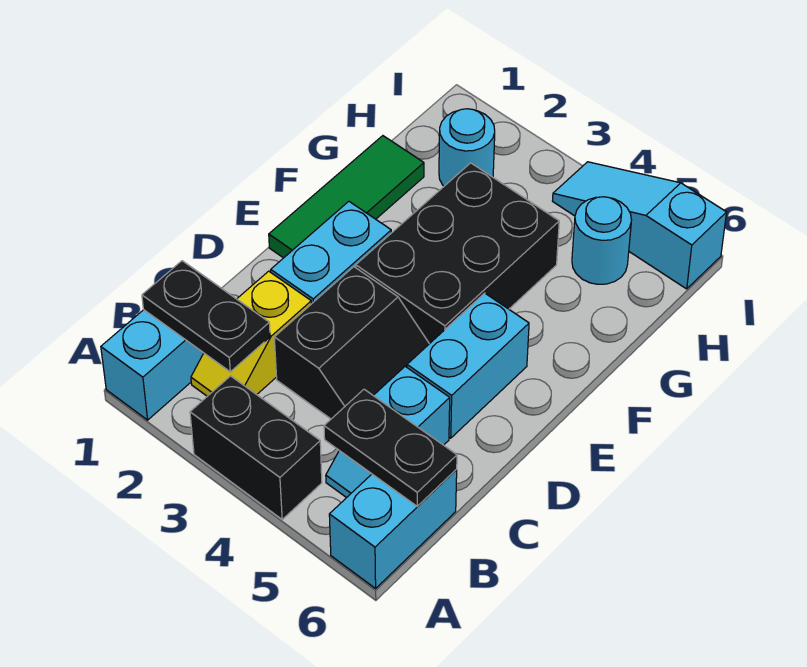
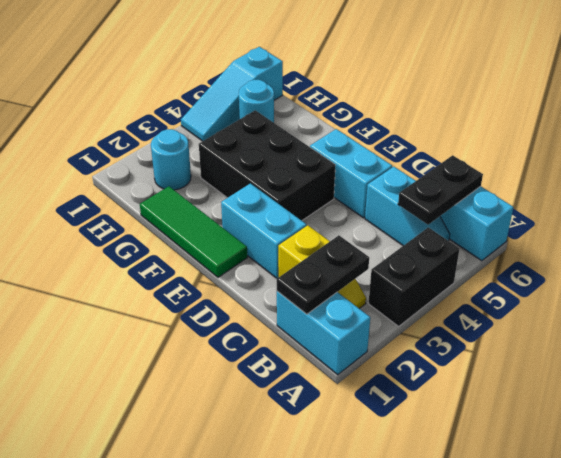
black slope C3:D4 level 1 top 3 -> none

